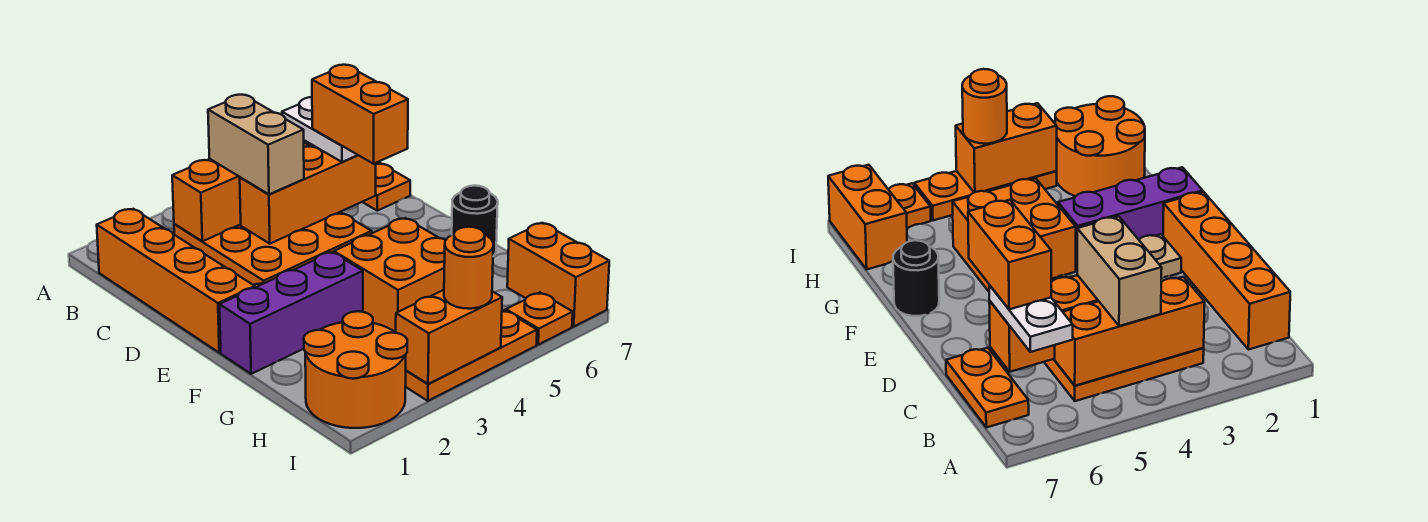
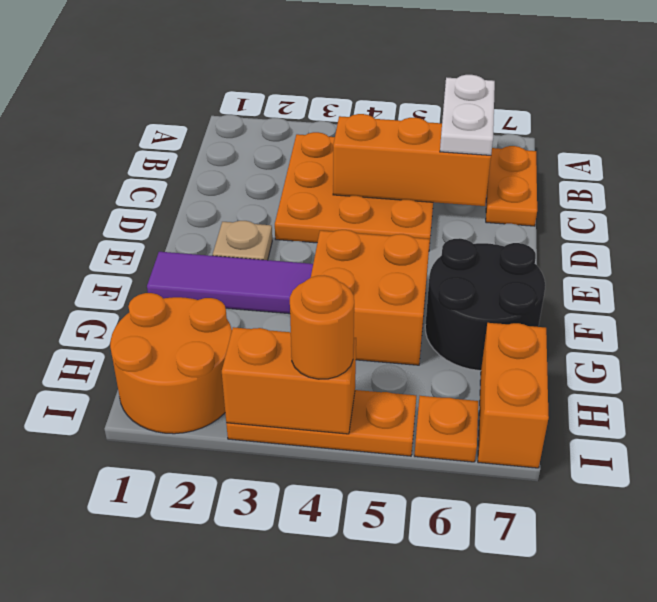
orange brick B1:E1 level 1 -> none
orange brick B3:B5 level 2 -> none
tan brick B4:C4 level 3 -> none
orange brick C6:D6 level 4 -> none
purple brick F1:F3 level 1 -> purple tile F1:F3 level 1
black round brick F7 level 1 -> black round brick F6:G7 level 1

